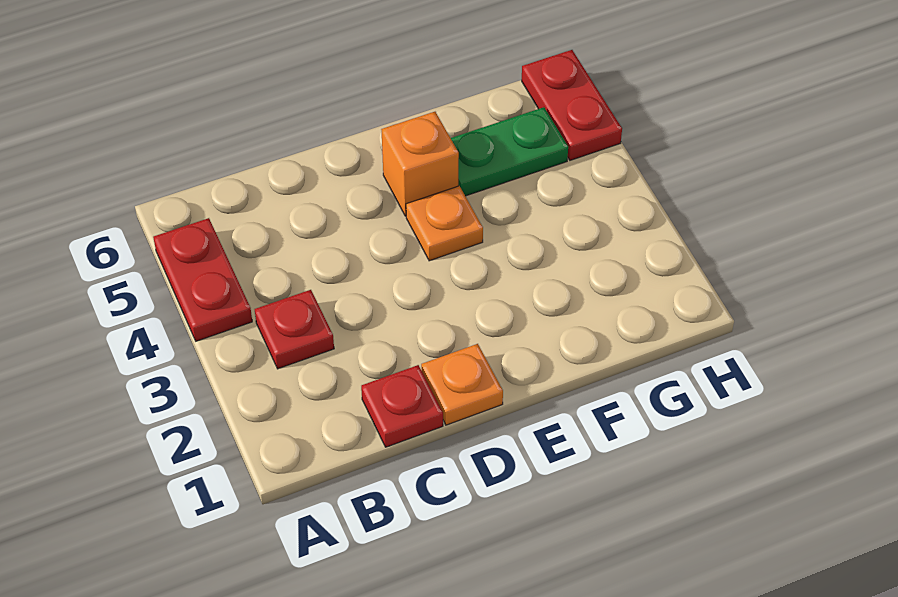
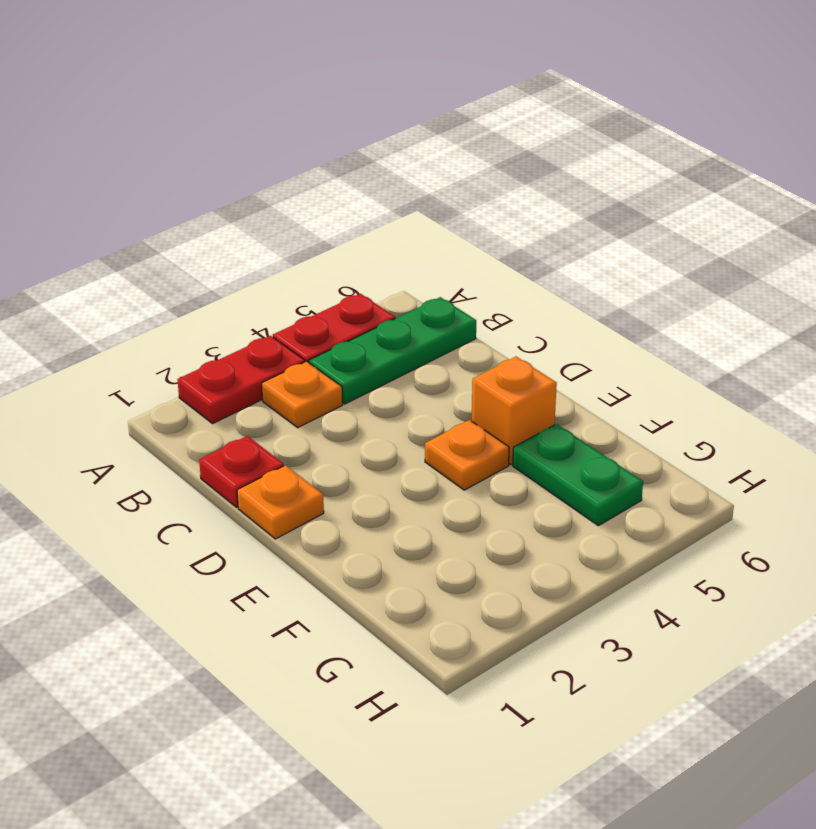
red plate B3 level 1 -> orange plate B3 level 1
none -> green plate B4:B6 level 1
red plate H5:H6 level 1 -> red plate A2:A3 level 1

